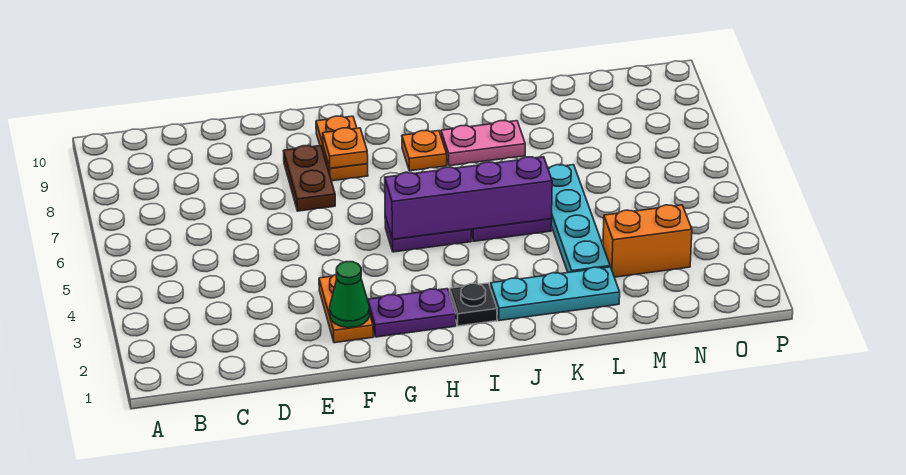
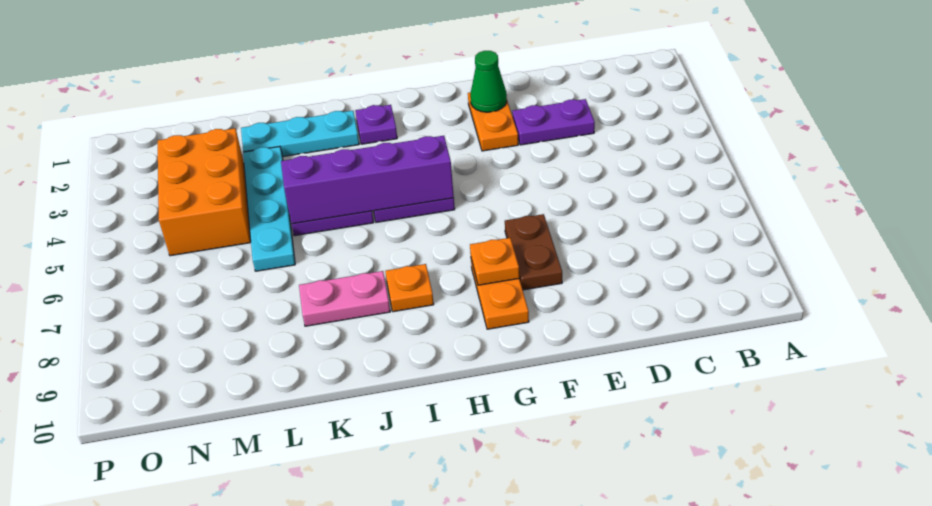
purple plate G2:H2 level 1 -> purple plate D3:E3 level 1
black plate I2 level 1 -> purple plate I2 level 1
orange brick M3:N3 level 1 -> orange brick M3:N5 level 1

